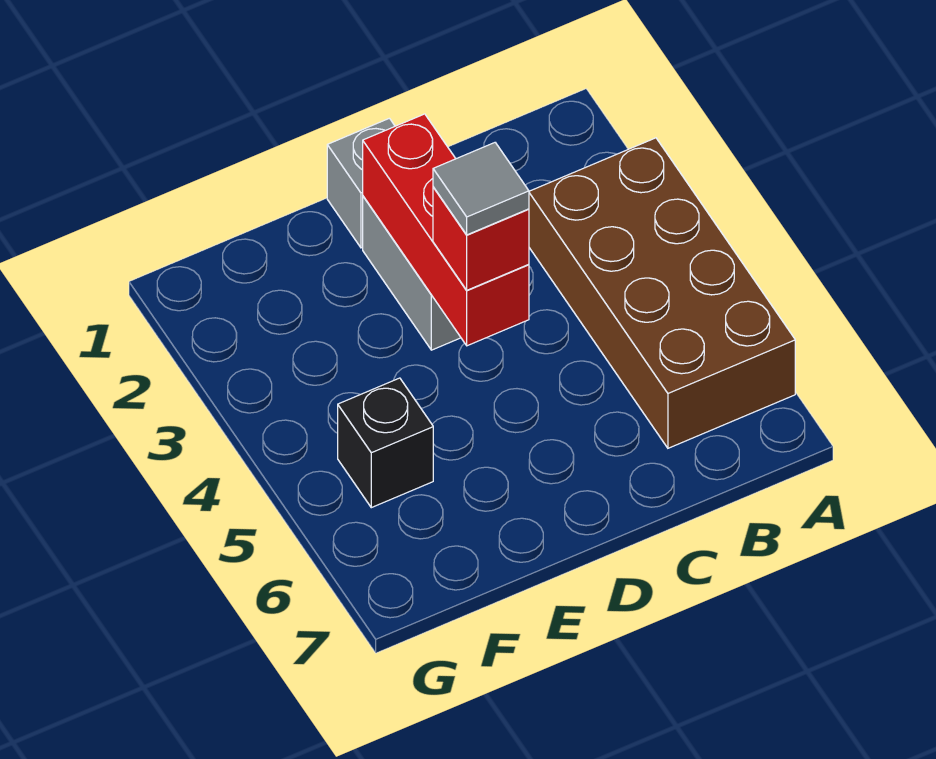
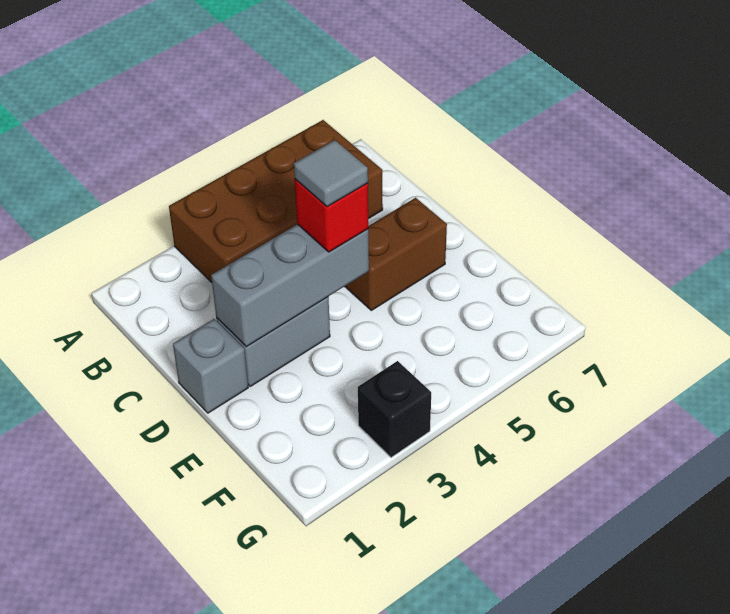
red brick D2:D4 level 2 -> grey brick D2:D4 level 2
none -> brown brick D5:D6 level 1
black brick F5 level 1 -> black brick G3 level 1

